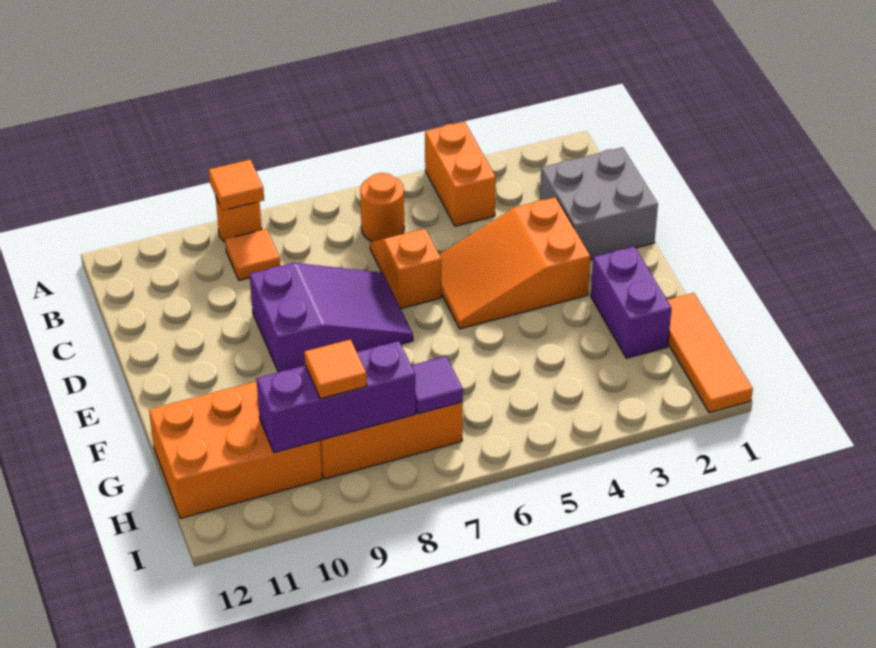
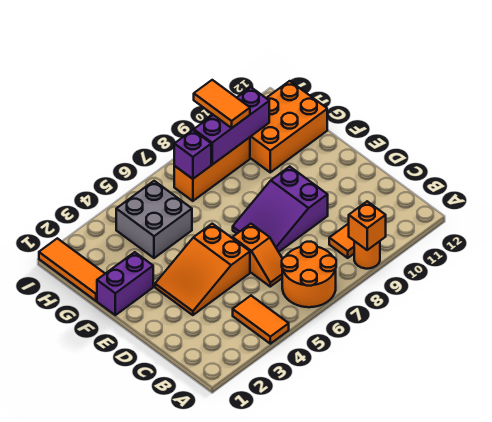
orange brick A4:B4 level 1 -> orange tile A4:B4 level 1
orange tile A9 level 2 -> orange brick A9 level 2
orange round brick B6 level 1 -> orange round brick A6:B7 level 1
grey brick C1:D2 level 1 -> grey brick G4:H5 level 1
orange slope D3:E5 level 1 top 3 -> orange slope D3:E5 level 1 top 5
purple brick F2:G2 level 1 -> purple brick F1:F2 level 1
purple tile H7 level 2 -> purple brick H7 level 2
orange tile H9 level 3 -> orange tile H9:I9 level 3

